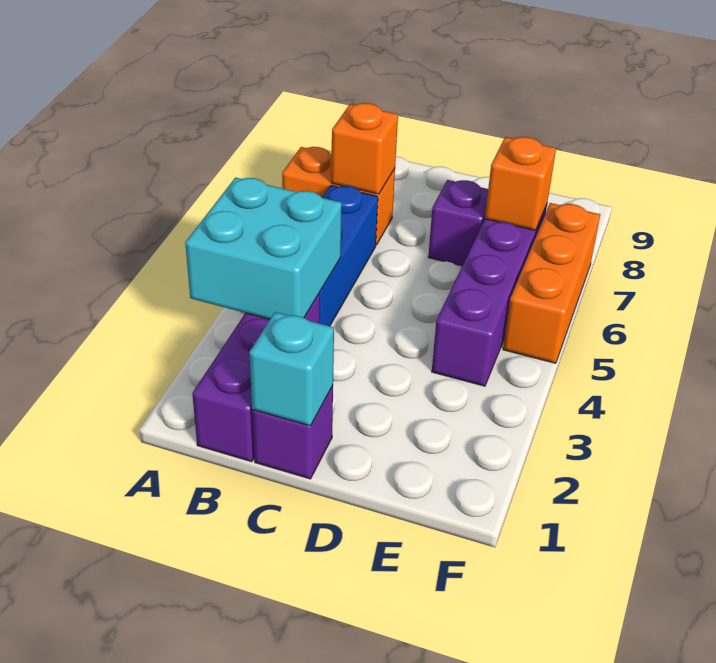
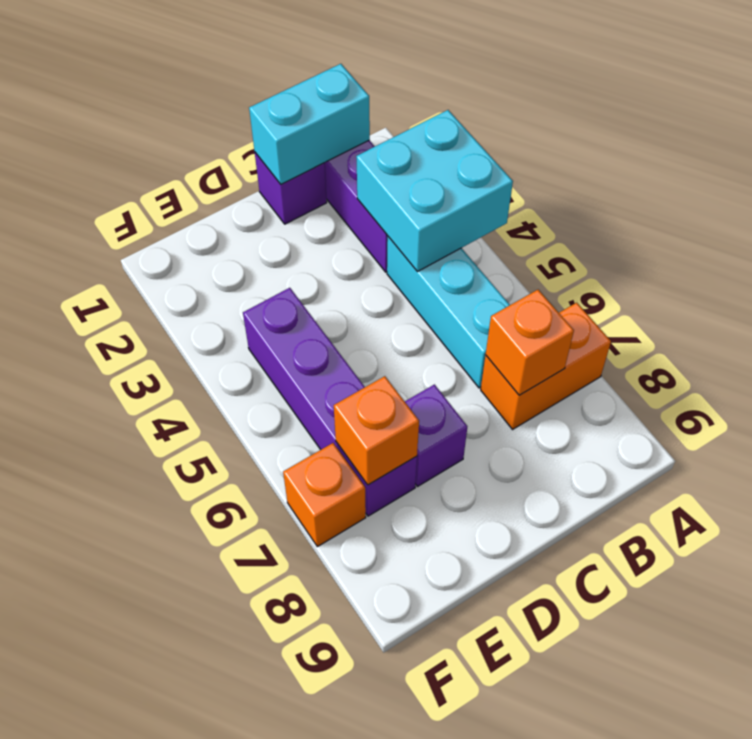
blue brick B4:B6 level 1 -> cyan brick B4:B6 level 1
cyan brick C1 level 2 -> cyan brick B1:C1 level 2
orange brick F5:F7 level 1 -> orange brick F7 level 1

